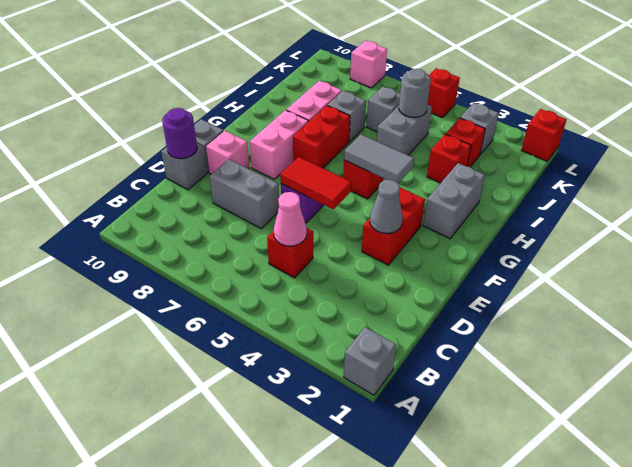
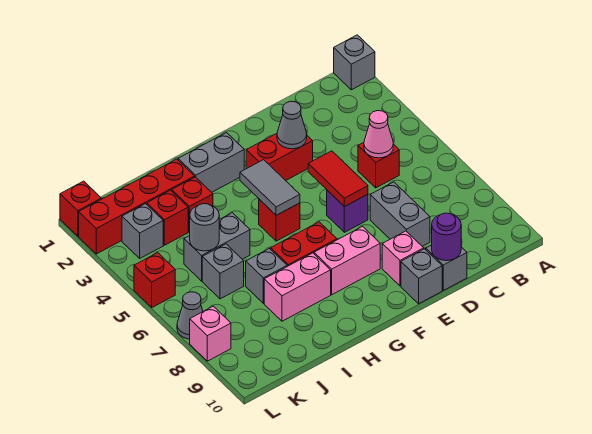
none -> red brick I2:L2 level 1
none -> grey cone L7 level 1

